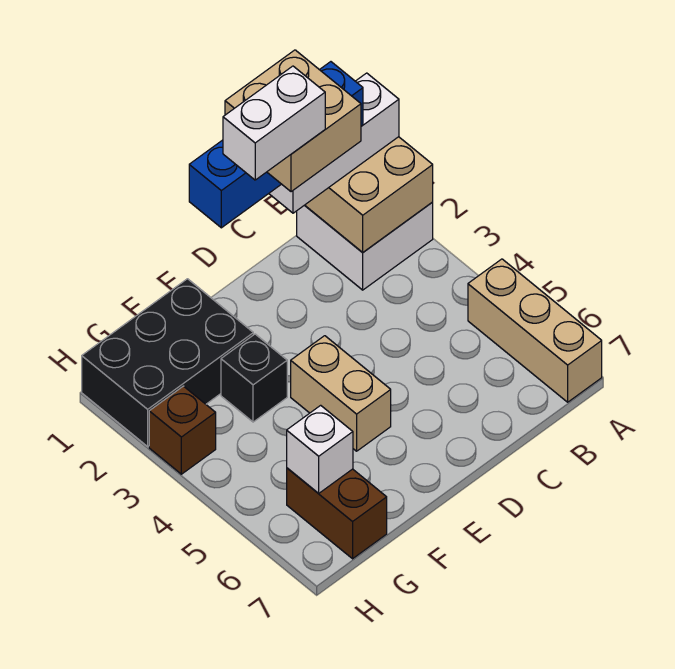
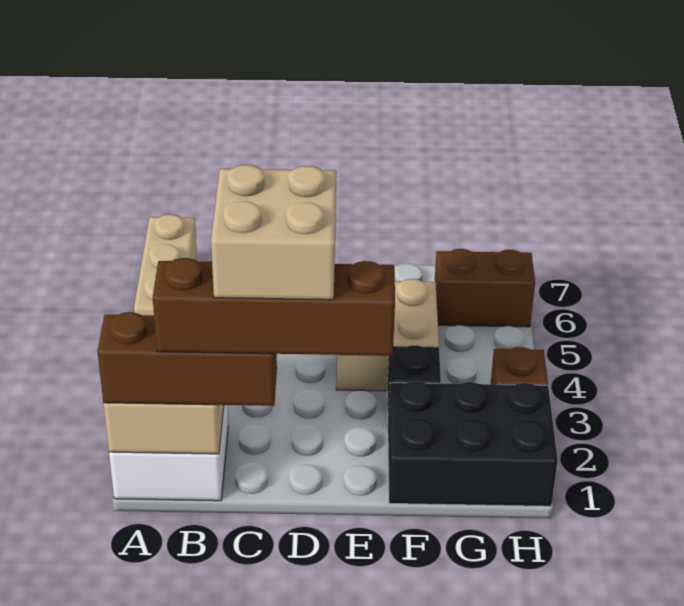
white brick A1:C1 level 3 -> brown brick A1:C1 level 3
blue brick B1:E1 level 4 -> brown brick B1:E1 level 4
white brick D2:E2 level 6 -> none
tan brick E4:E5 level 1 -> tan brick E4:F5 level 1
brown brick G6:G7 level 1 -> brown brick G6:H6 level 1
white brick G6 level 2 -> none

